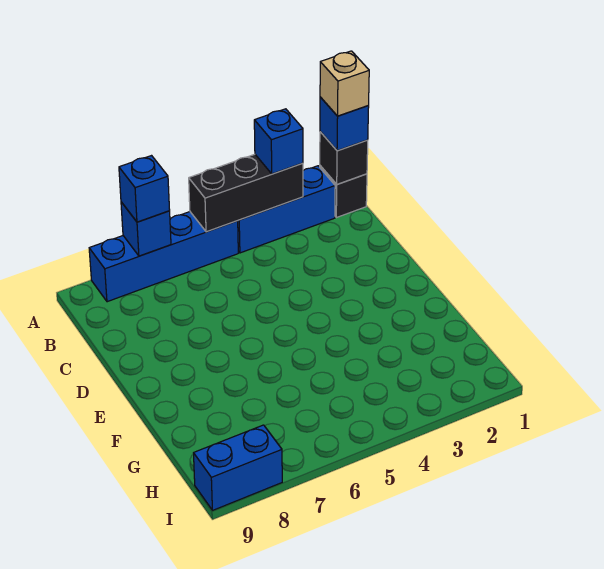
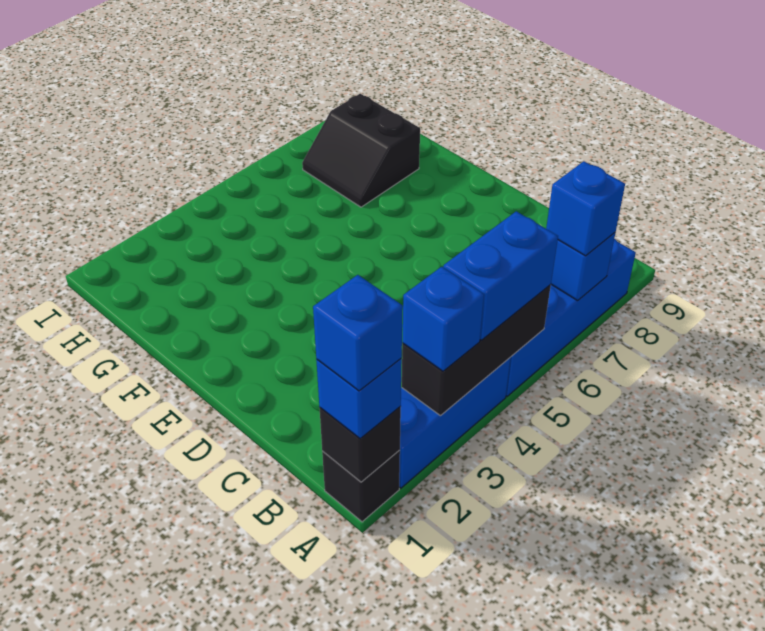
tan brick A1 level 4 -> blue brick A1 level 4
none -> black slope G7:H8 level 1 top 8
blue brick I8:I9 level 1 -> blue brick A4:A5 level 3

